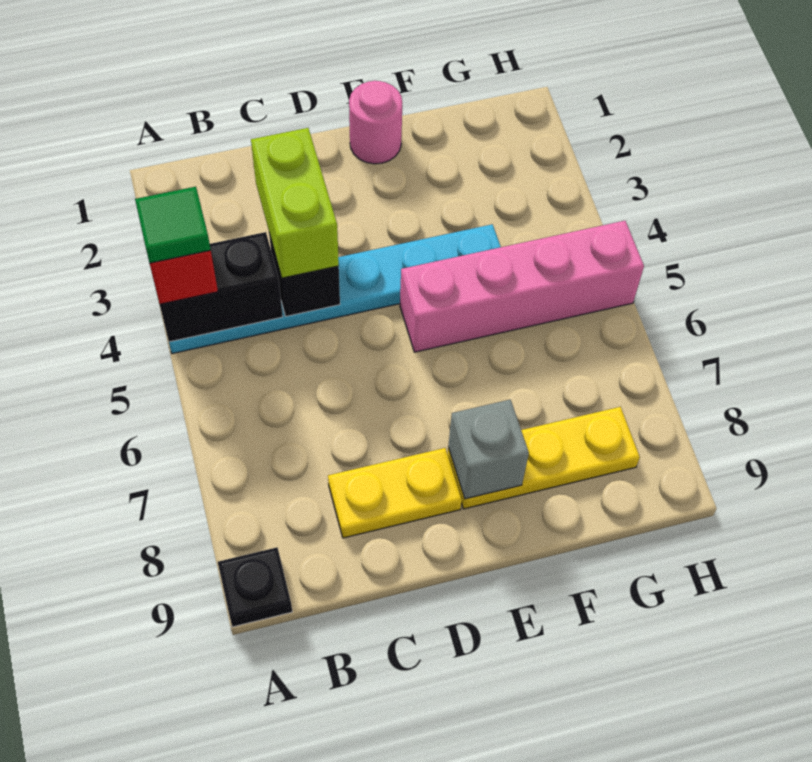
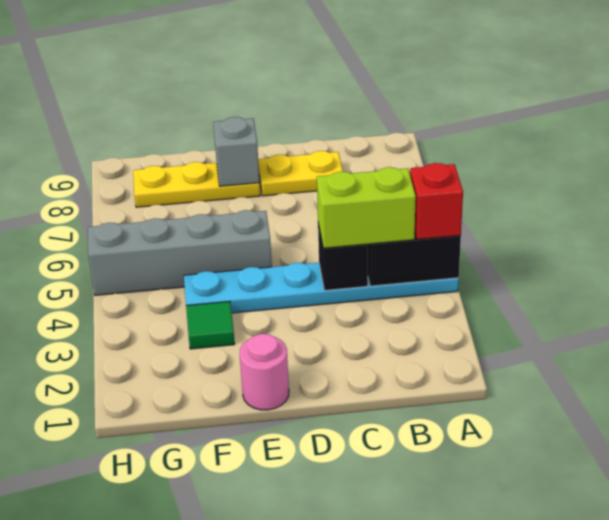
green tile A4 level 4 -> green tile F3 level 1
black plate A9 level 1 -> none
lime brick C3:C4 level 3 -> lime brick B4:C4 level 3
pink brick E5:H5 level 1 -> grey brick E5:H5 level 1

